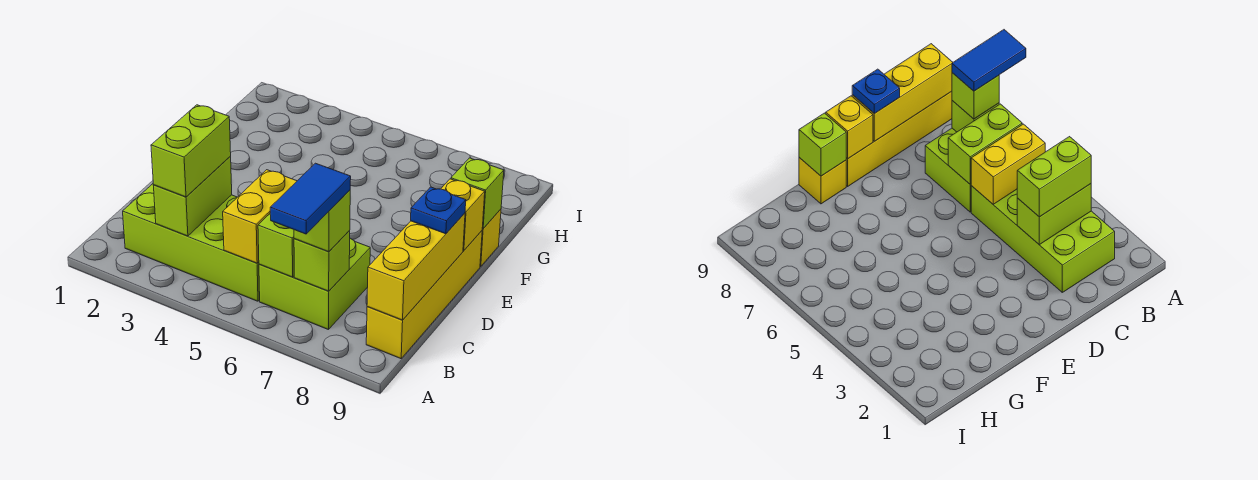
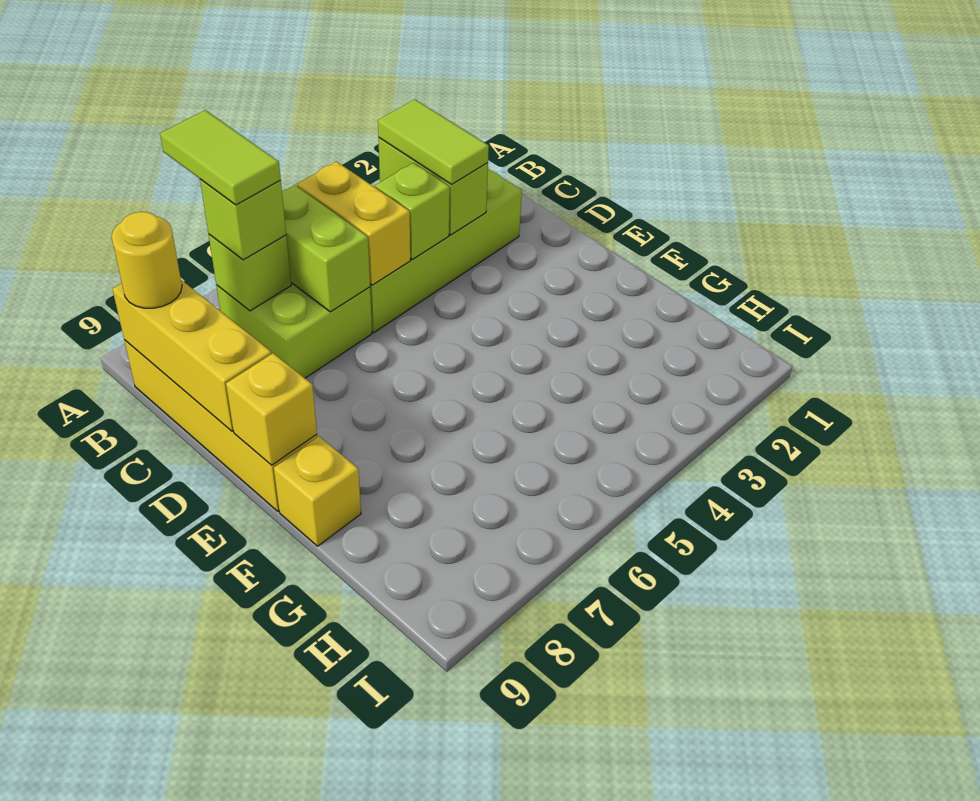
blue tile A7:B7 level 4 -> lime tile A7:B7 level 4
lime brick B3:C3 level 3 -> lime tile B3:C3 level 3
none -> yellow round brick B9 level 3
blue plate D9 level 3 -> none
lime brick F9 level 2 -> lime brick C4 level 2

